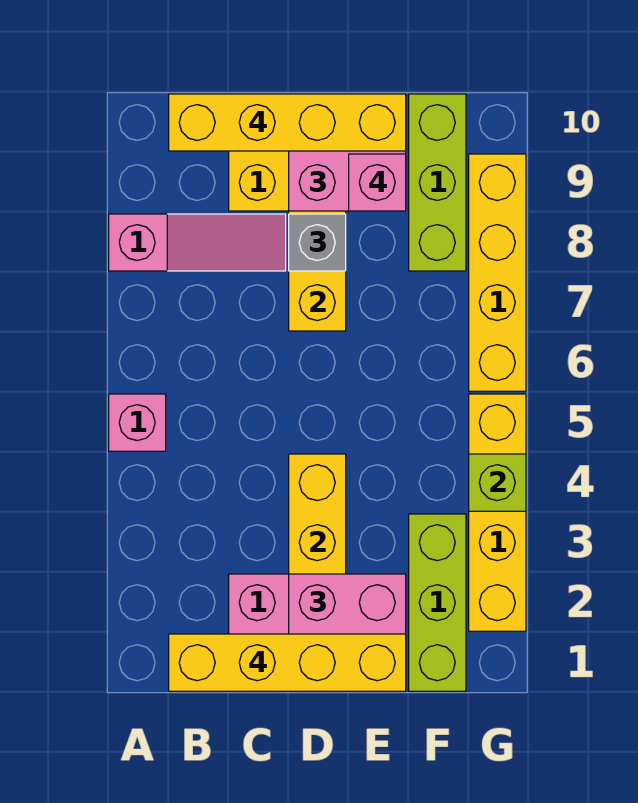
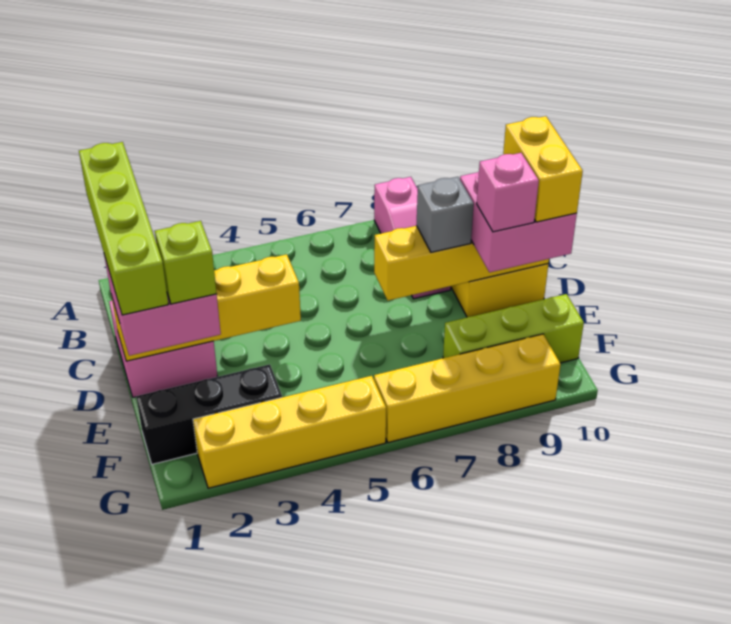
pink brick A5 level 1 -> none
yellow brick B1:E1 level 4 -> lime brick B1:E1 level 4
yellow brick B10:E10 level 4 -> yellow brick D10:E10 level 4
lime brick F1:F3 level 1 -> black brick F1:F3 level 1
lime brick G4 level 2 -> lime brick E2 level 4

